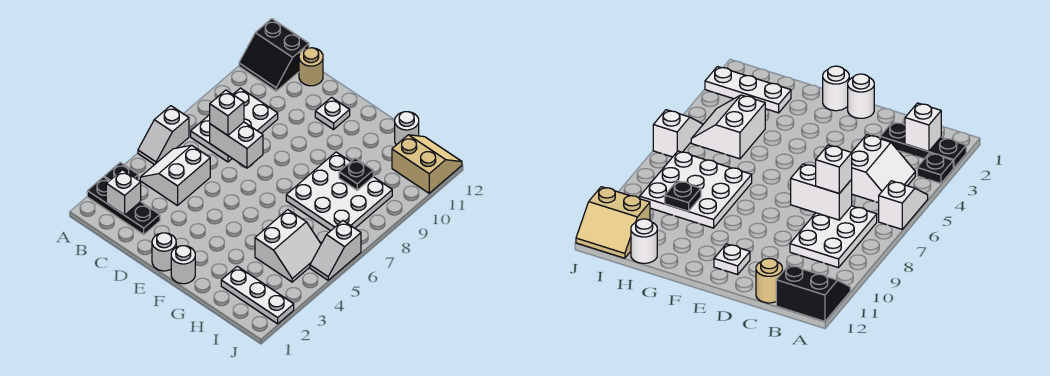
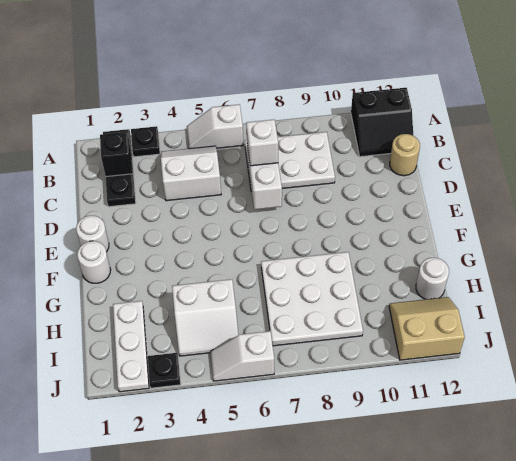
black slope A11:B12 level 1 top 12 -> black slope A11:B12 level 1 top A
white brick B2 level 2 -> black brick B2 level 2
white plate E11 level 1 -> none
black plate H9 level 2 -> black plate J3 level 1
tan slope I11:J12 level 1 top 11 -> tan slope I11:J12 level 1 top J

